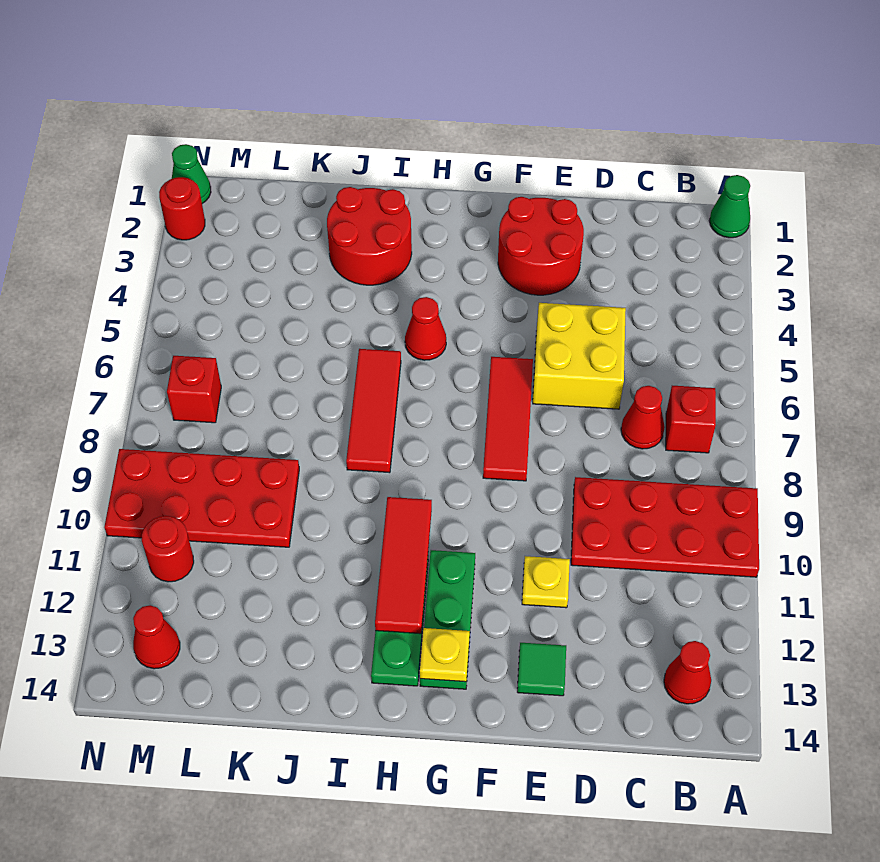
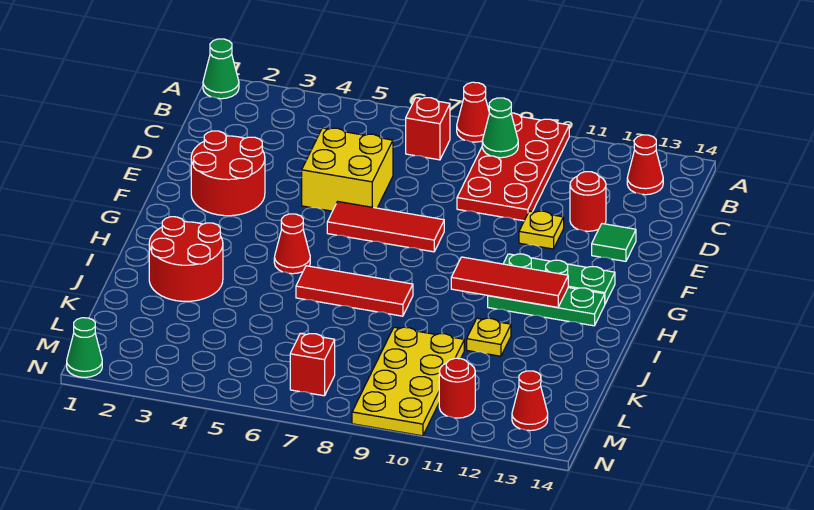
none -> green cone B9 level 2
red cone C7 level 1 -> red cone A8 level 1
yellow plate G13 level 2 -> yellow plate J11 level 1
red plate K9:N10 level 1 -> yellow plate K9:N10 level 1
red round brick N2 level 1 -> red round brick D12 level 1

